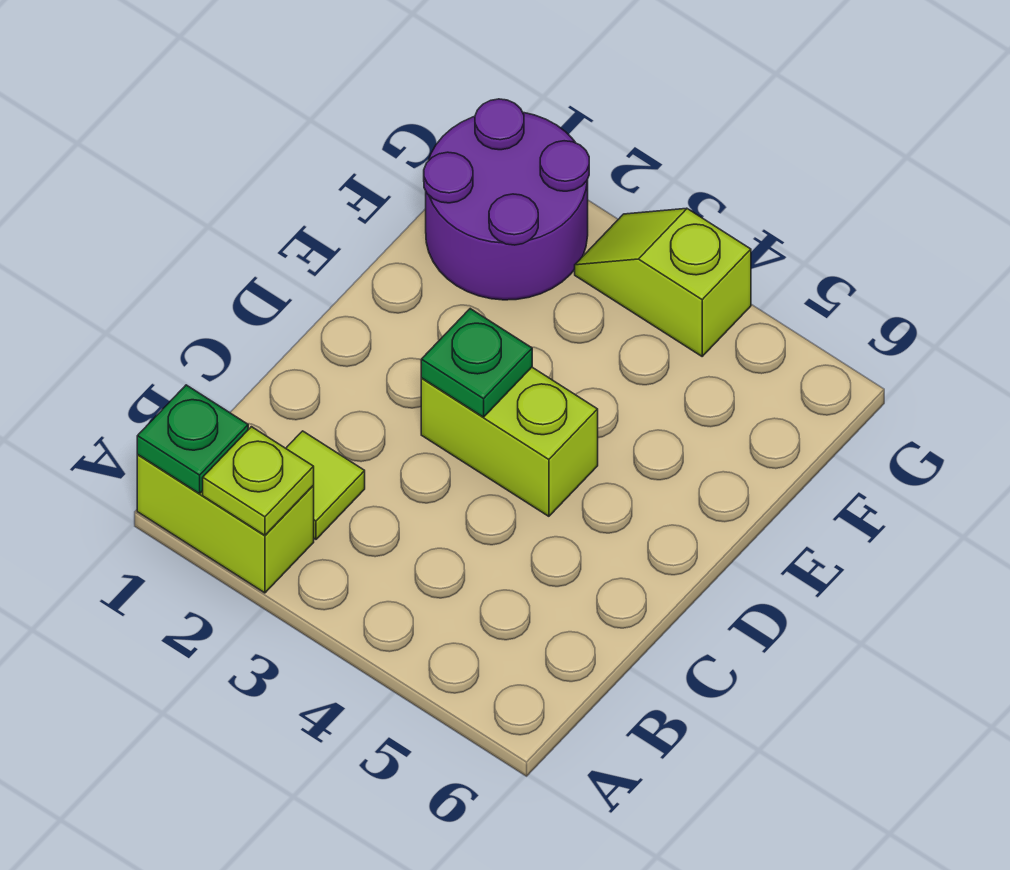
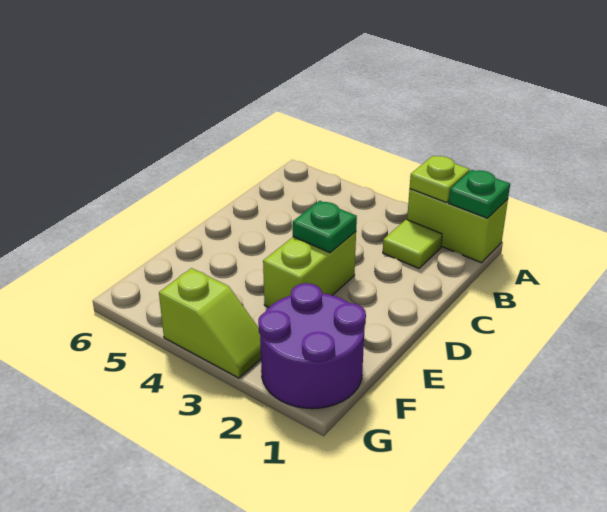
lime brick D3:D4 level 1 -> lime brick D3:E3 level 1

